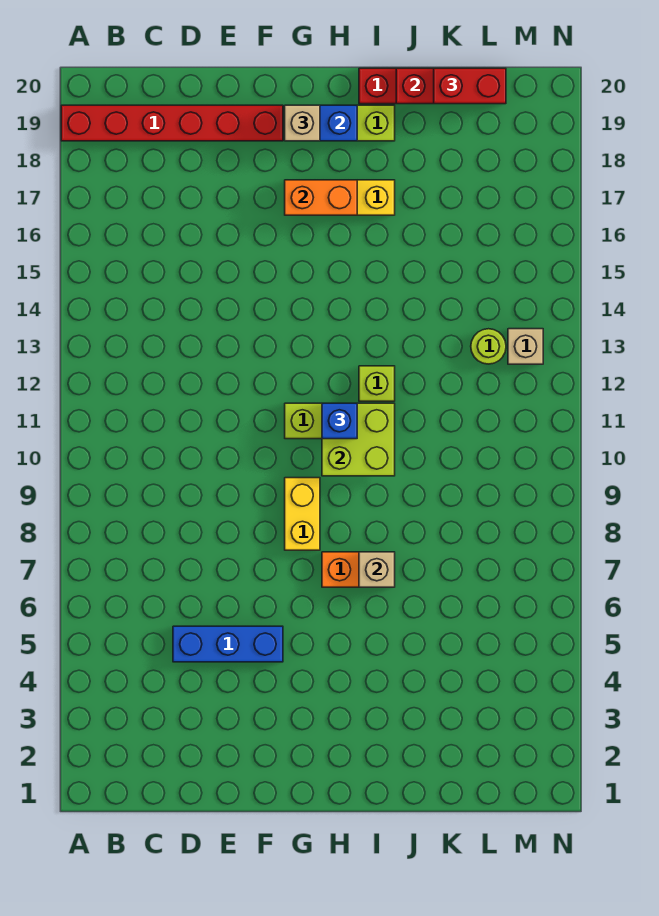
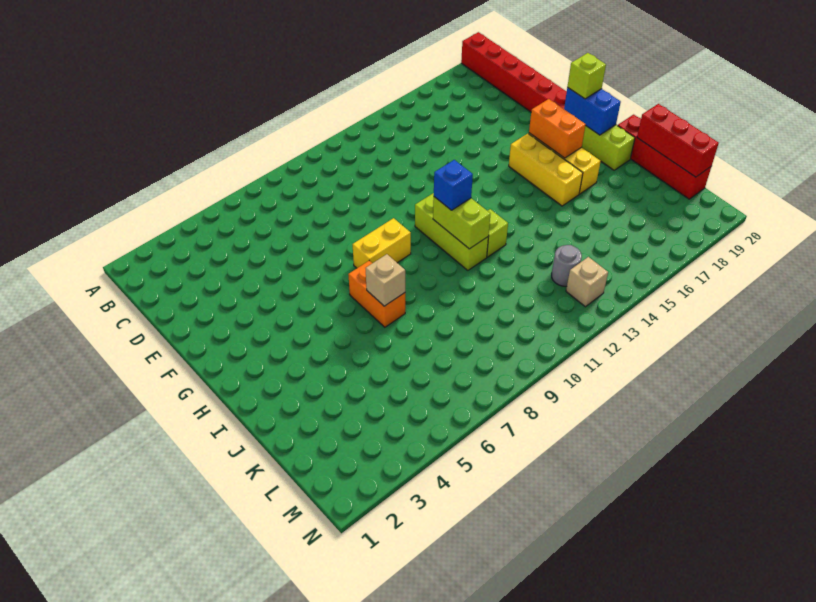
blue brick D5:F5 level 1 -> none
none -> yellow brick G16:I16 level 1
tan brick G19 level 3 -> lime brick G19 level 3
lime brick H10:I11 level 2 -> lime brick H11:I11 level 2
red brick K20:L20 level 3 -> none
lime round brick L13 level 1 -> grey round brick L13 level 1

